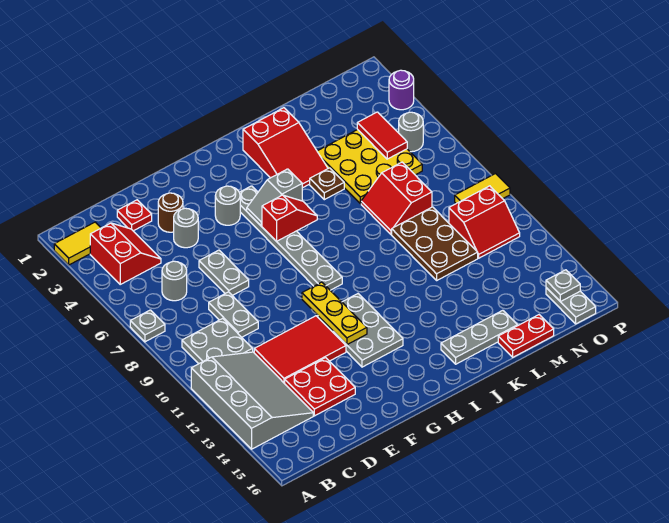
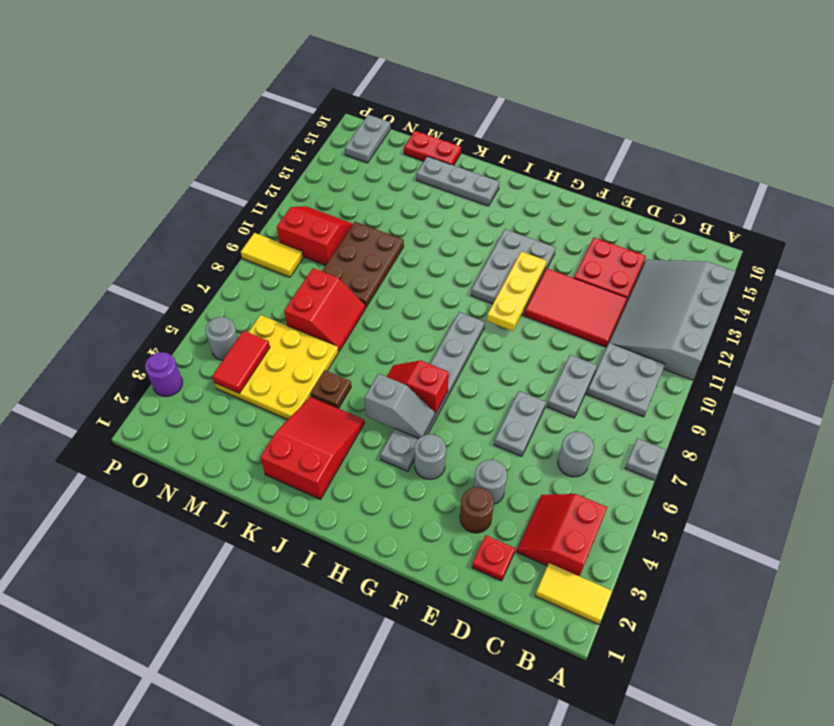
grey plate O15 level 2 -> none

